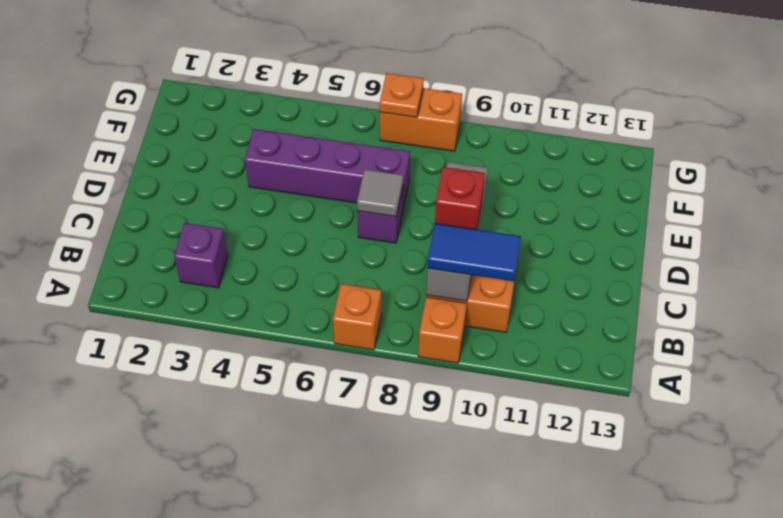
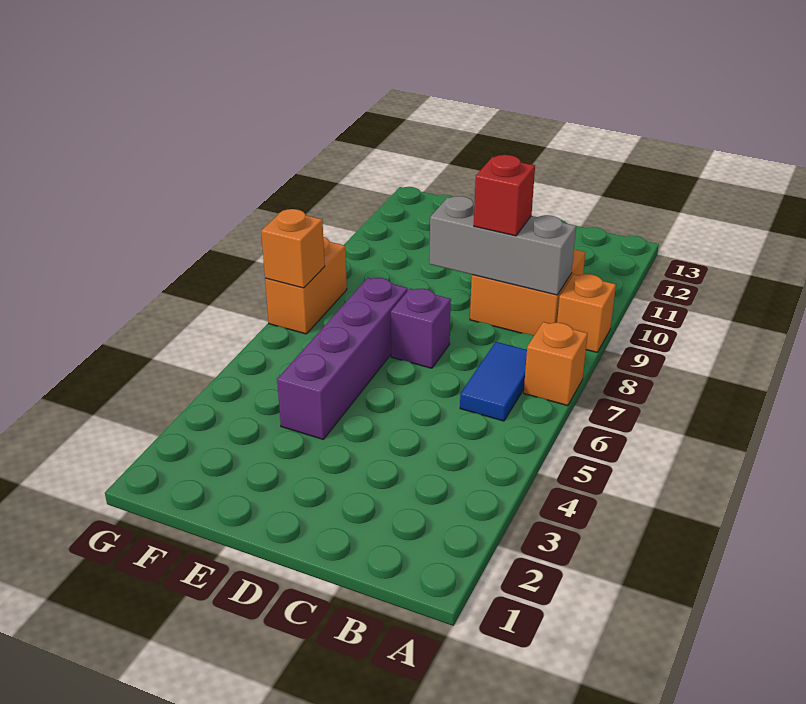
purple brick B3 level 1 -> none
blue tile B9:B10 level 3 -> blue tile B6:B7 level 1
grey tile D7 level 2 -> none
orange plate G7 level 2 -> orange brick G7 level 2

